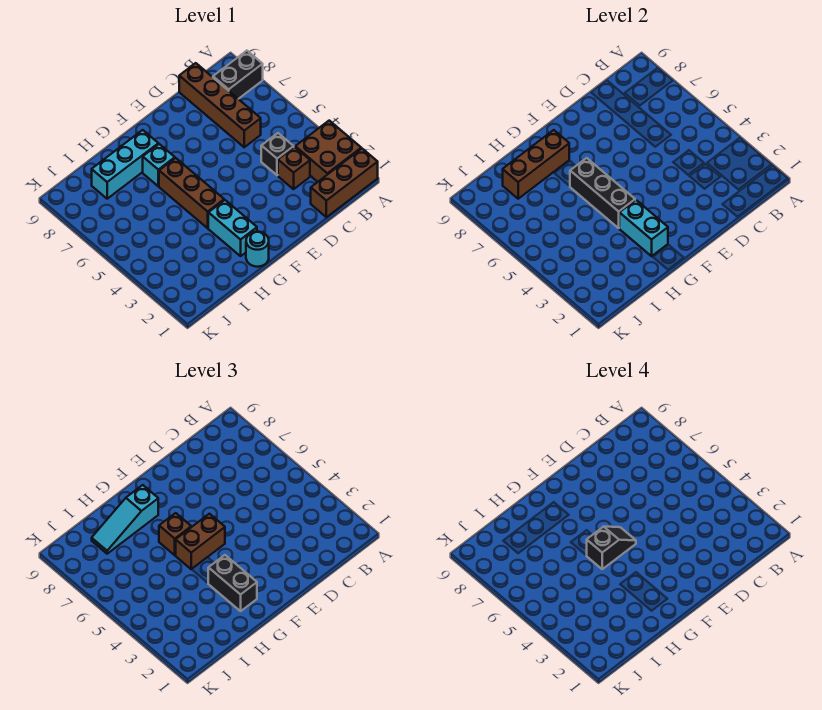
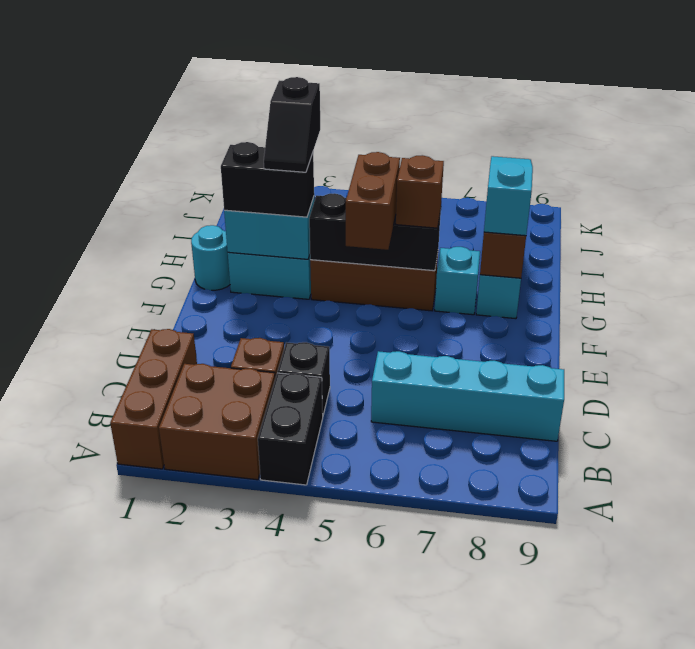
black brick A8:B8 level 1 -> black brick A4:B4 level 1
brown brick C6:C9 level 1 -> cyan brick C6:C9 level 1
black slope F5:G5 level 4 top G -> black slope G3:H3 level 4 top H

